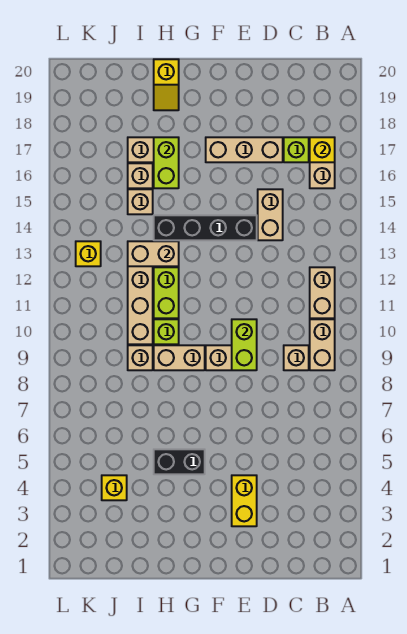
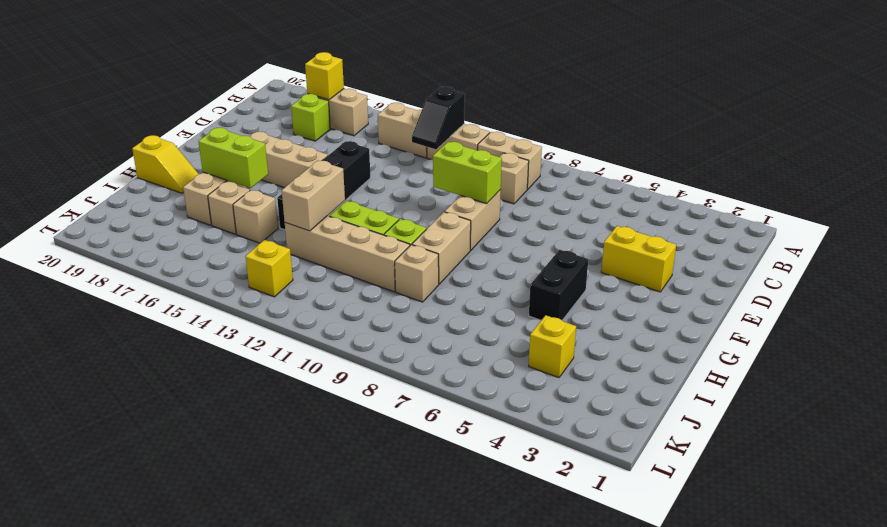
none -> black slope B12:C12 level 2 top B
tan brick D14:D15 level 1 -> tan brick B13:B14 level 1
tan brick D17:F17 level 1 -> tan brick F15:F17 level 1

